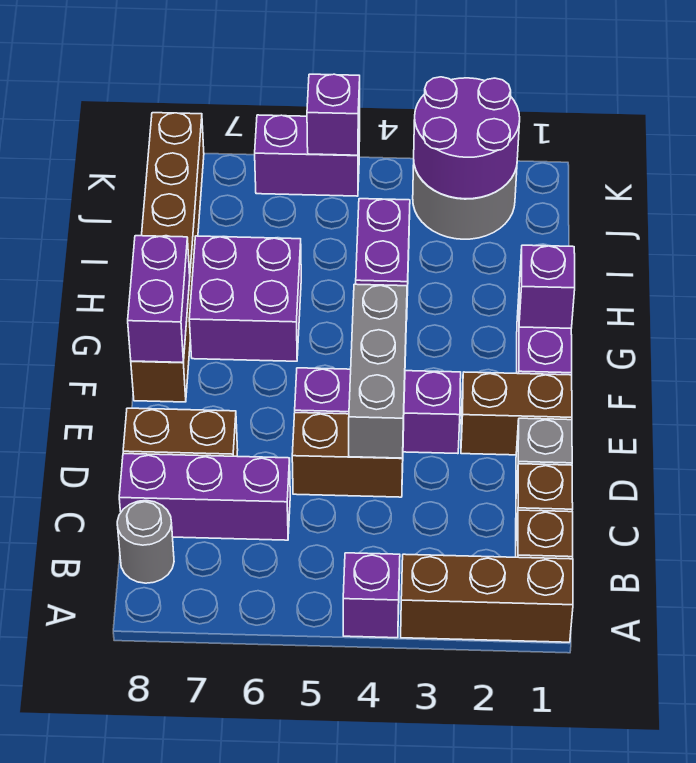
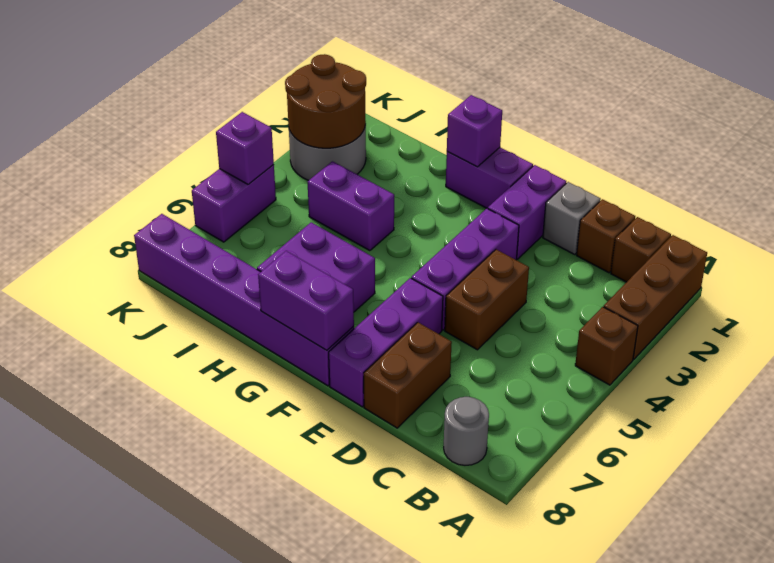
purple brick A4 level 1 -> brown brick A4 level 1
purple brick C6:C8 level 1 -> purple brick E6:E8 level 1
grey brick D4:F4 level 2 -> none
brown brick E1:E2 level 1 -> purple brick E1:E2 level 1
brown brick F8:K8 level 1 -> purple brick F8:K8 level 1
purple round brick J2:K3 level 2 -> brown round brick J2:K3 level 2

